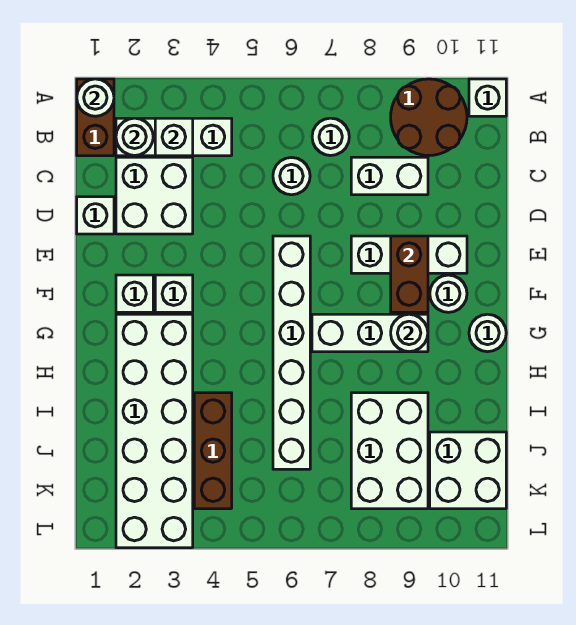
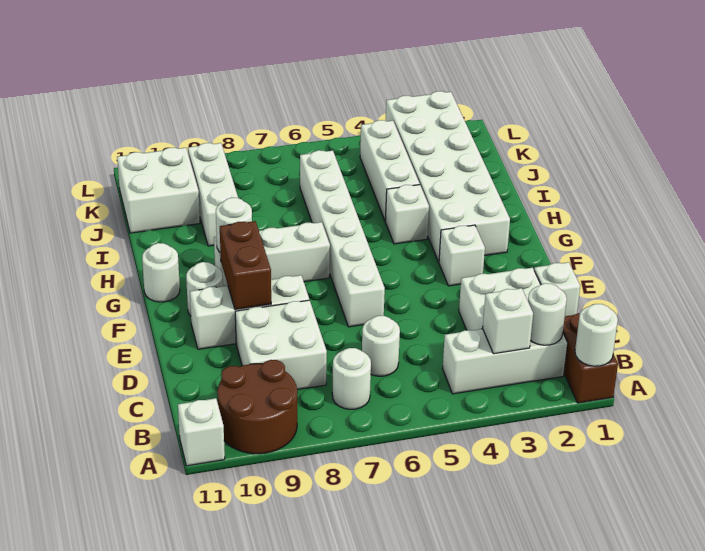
white brick C8:C9 level 1 -> white brick C8:D9 level 1
white brick F2 level 1 -> white brick H4 level 1
brown brick I4:K4 level 1 -> white brick I4:K4 level 1
white brick I8:K9 level 1 -> white brick I9:K9 level 1

